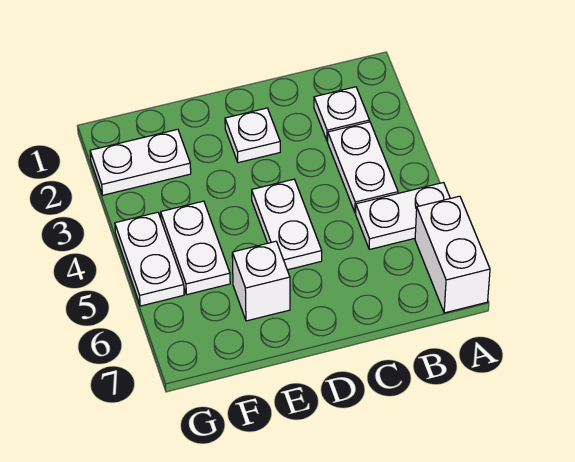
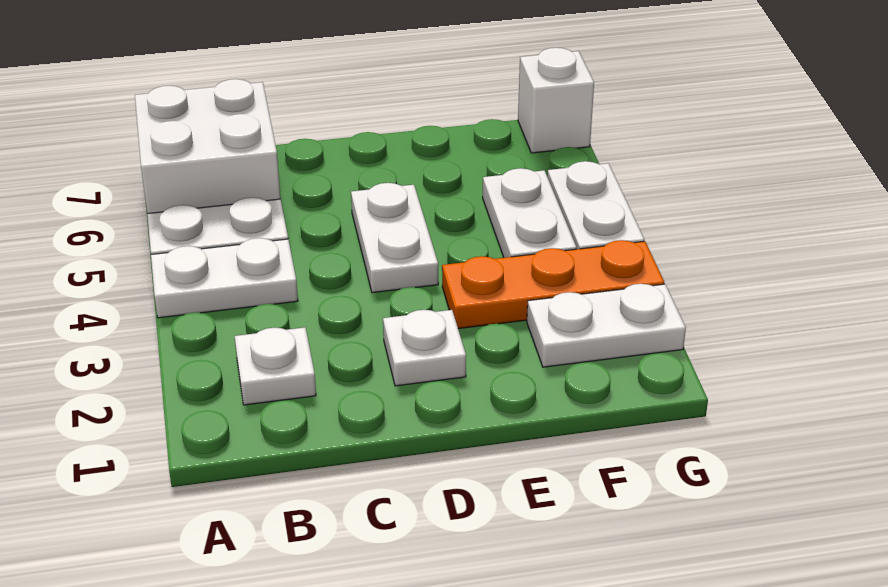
white brick A6:A7 level 1 -> white brick A6:B7 level 1
white plate B3:B4 level 1 -> white plate A4:B4 level 1
none -> orange plate E3:G3 level 1
white brick E6 level 1 -> white brick G7 level 1

